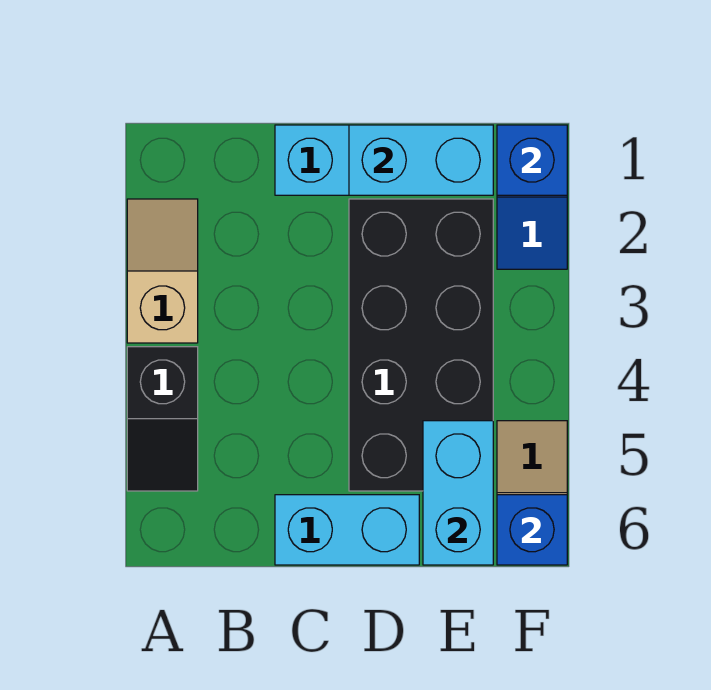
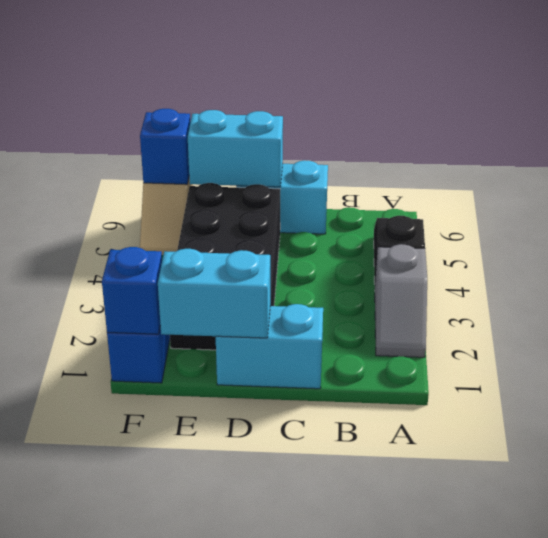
tan slope A2:A3 level 1 top 3 -> grey slope A2:A3 level 1 top 3
cyan brick E5:E6 level 2 -> cyan brick D6:E6 level 2

